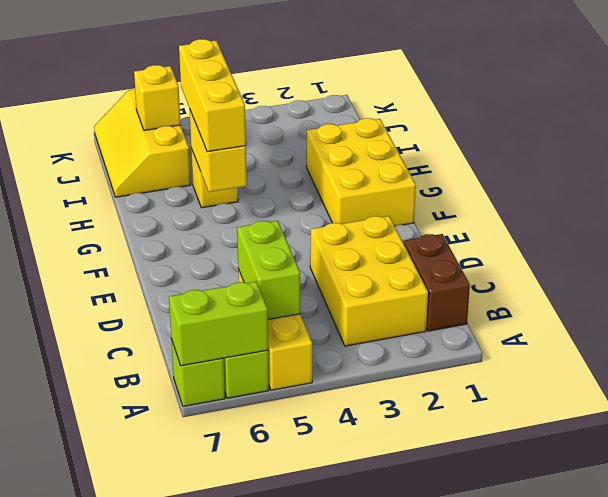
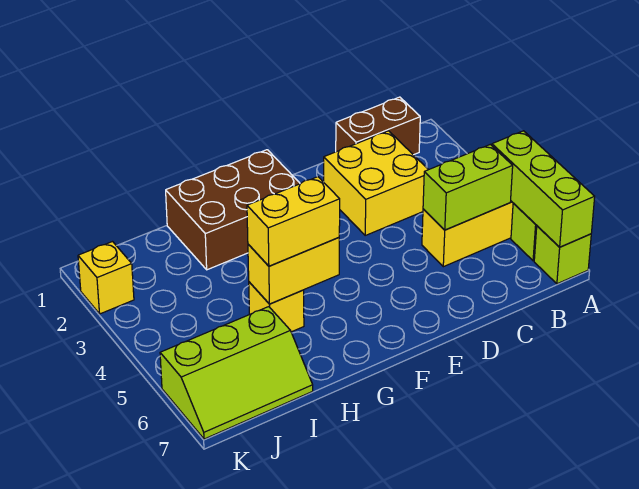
lime brick A6:A7 level 2 -> lime brick A5:A7 level 2
yellow brick B2:D3 level 1 -> yellow brick C2:D3 level 1
yellow brick F1:H2 level 1 -> brown brick F1:H2 level 1
yellow brick G5:I5 level 3 -> yellow brick G5:H5 level 3
yellow slope I6:K7 level 1 top 6 -> lime slope I6:K7 level 1 top 6
yellow brick J6 level 2 -> yellow brick K2 level 1

